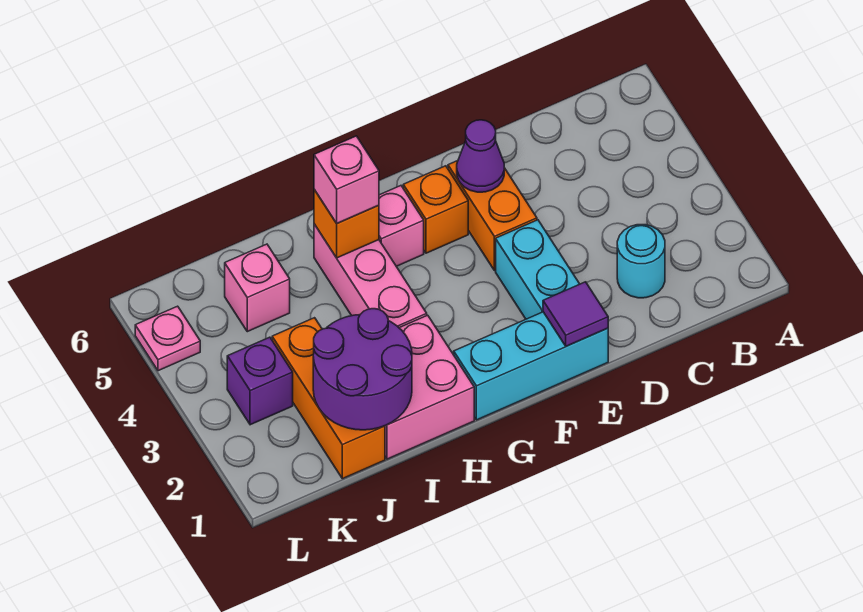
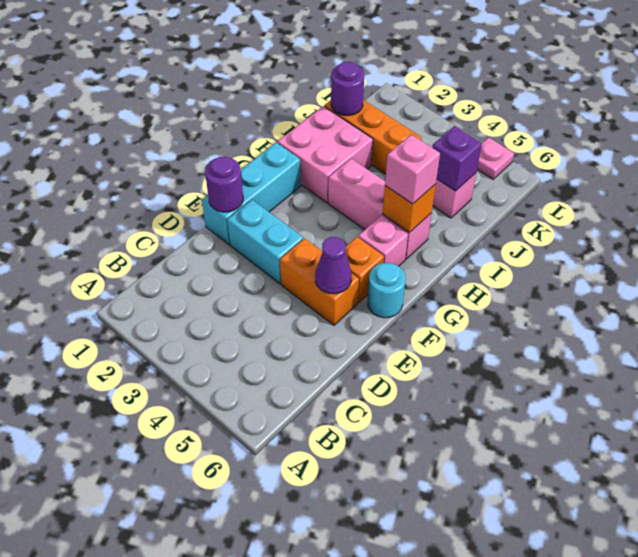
cyan round brick C2 level 1 -> cyan round brick F6 level 1
purple tile E1 level 2 -> purple round brick E1 level 2
purple round brick I1:J2 level 2 -> purple round brick J1 level 2
purple brick K3 level 1 -> purple brick J5 level 2

